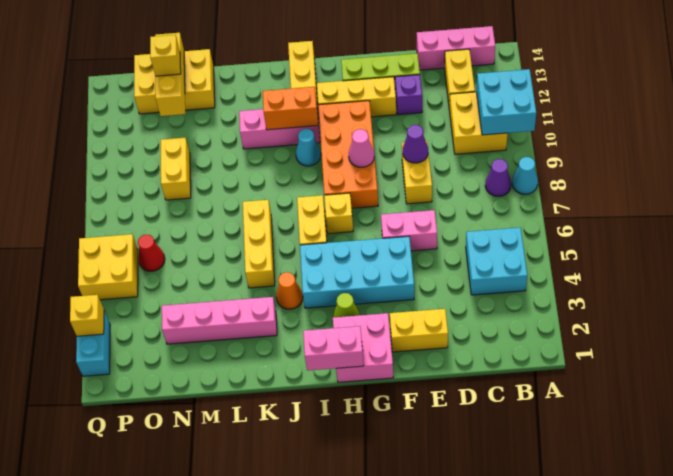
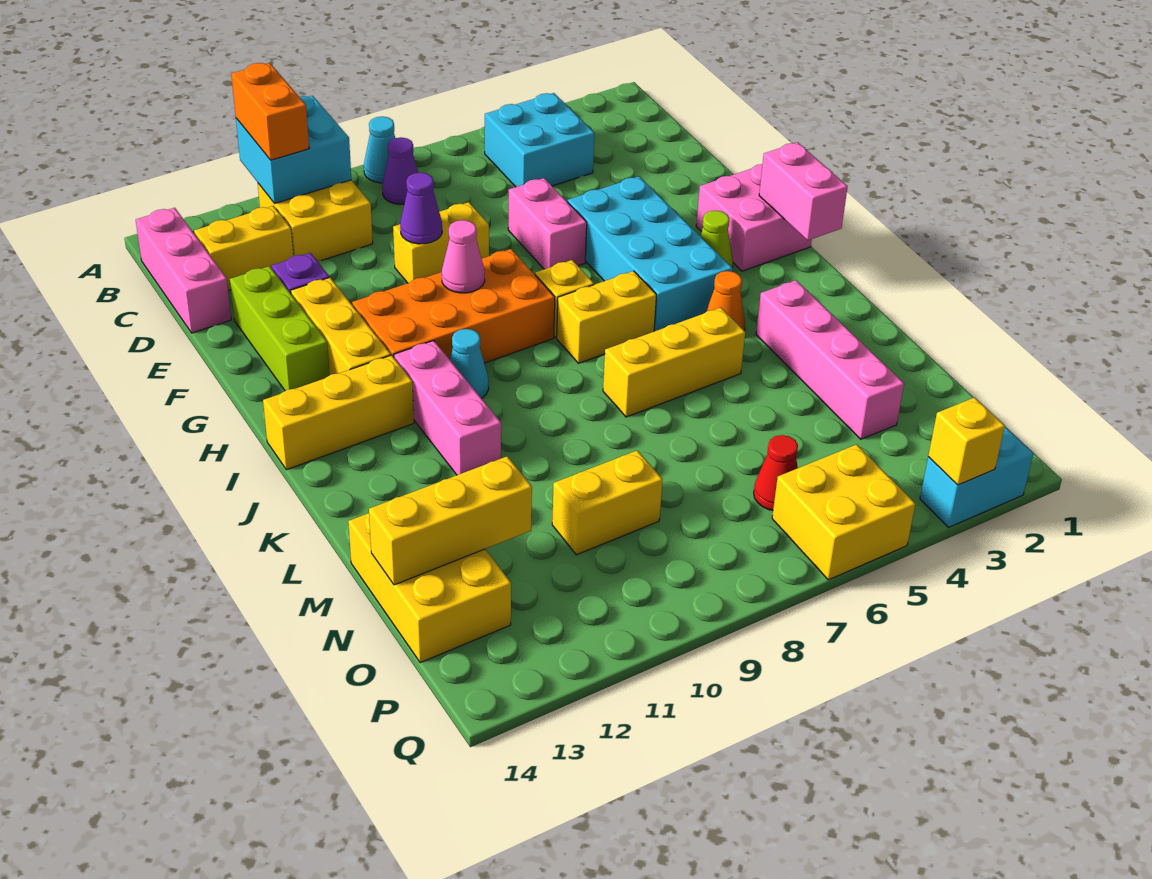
yellow brick E2:F2 level 1 -> none
orange brick I11:J11 level 2 -> orange brick A11:B11 level 3
yellow brick N13 level 3 -> none

